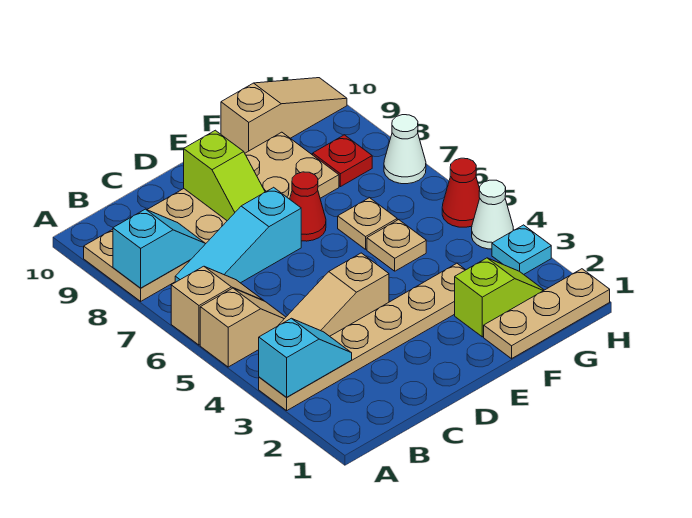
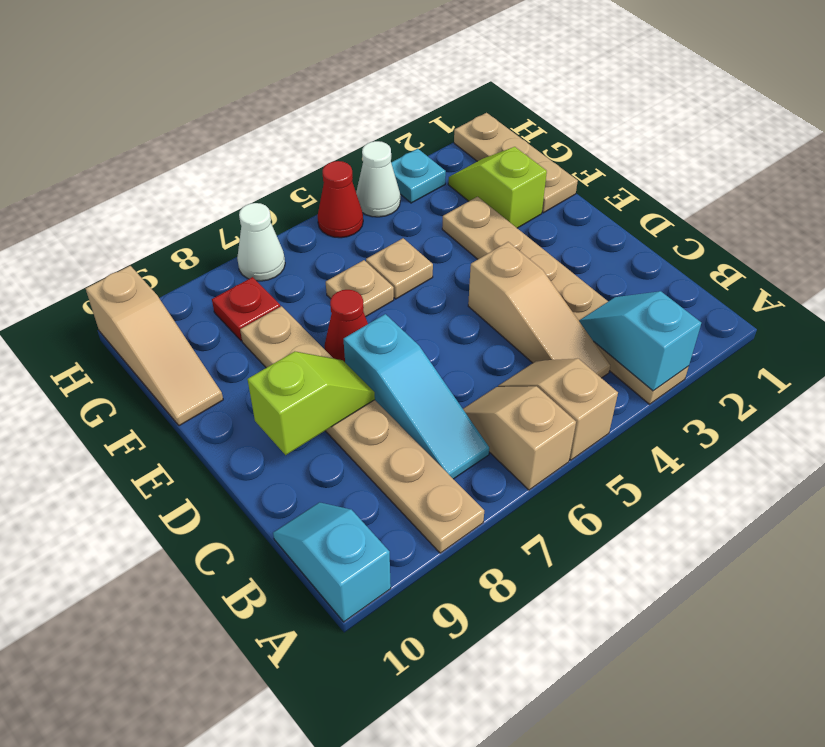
tan plate A8:F9 level 1 -> tan plate A8:F8 level 1
cyan slope A8:B8 level 2 top A -> cyan slope A10:B10 level 1 top A
tan slope F10:H10 level 1 top F -> tan slope F10:H10 level 1 top H

